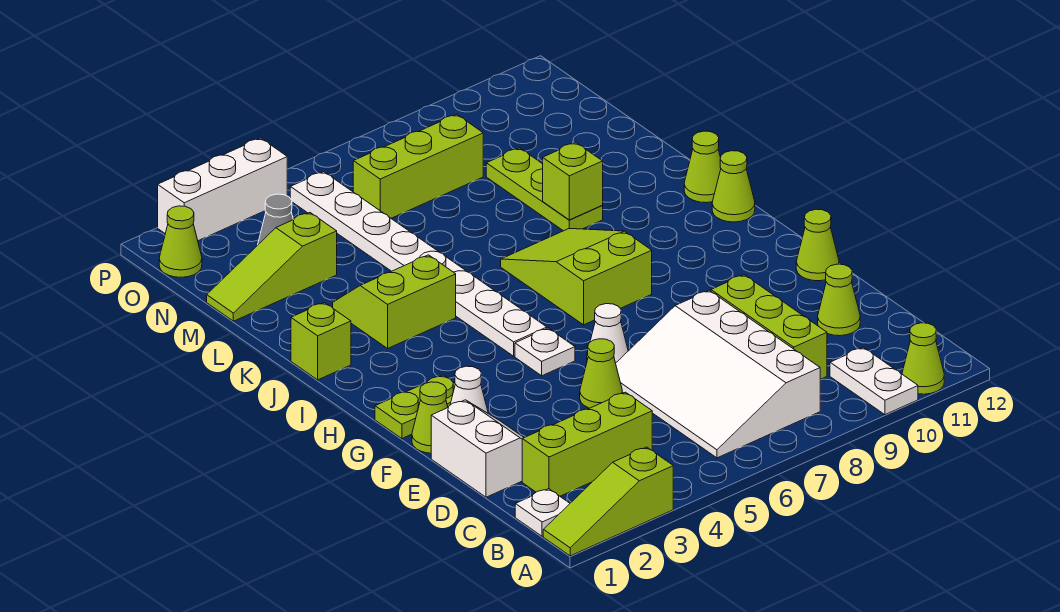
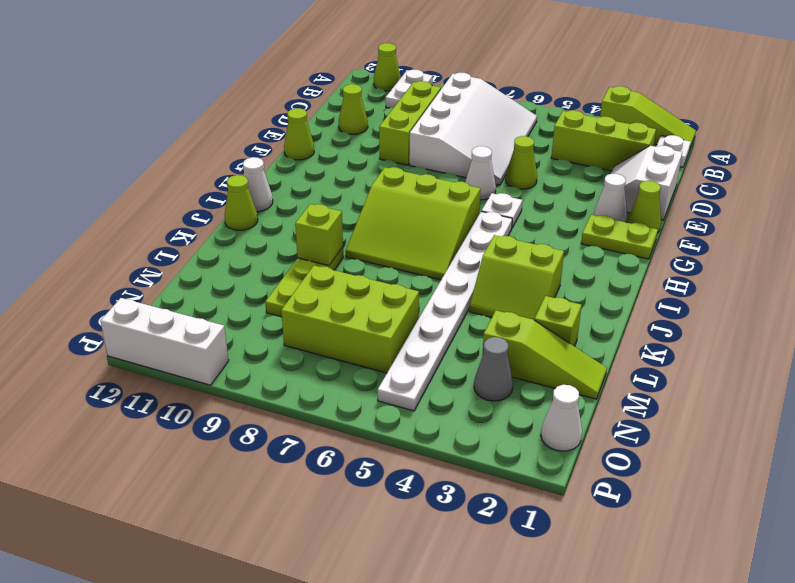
lime slope H7:J8 level 1 top H -> lime slope H6:J8 level 1 top H
lime cone I12 level 1 -> white cone I12 level 1
lime brick J1 level 1 -> lime brick L2 level 1
lime brick N6:N8 level 1 -> lime brick M6:N8 level 1
lime cone O1 level 1 -> white cone O1 level 1
white brick P2:P4 level 1 -> white brick P10:P12 level 1

